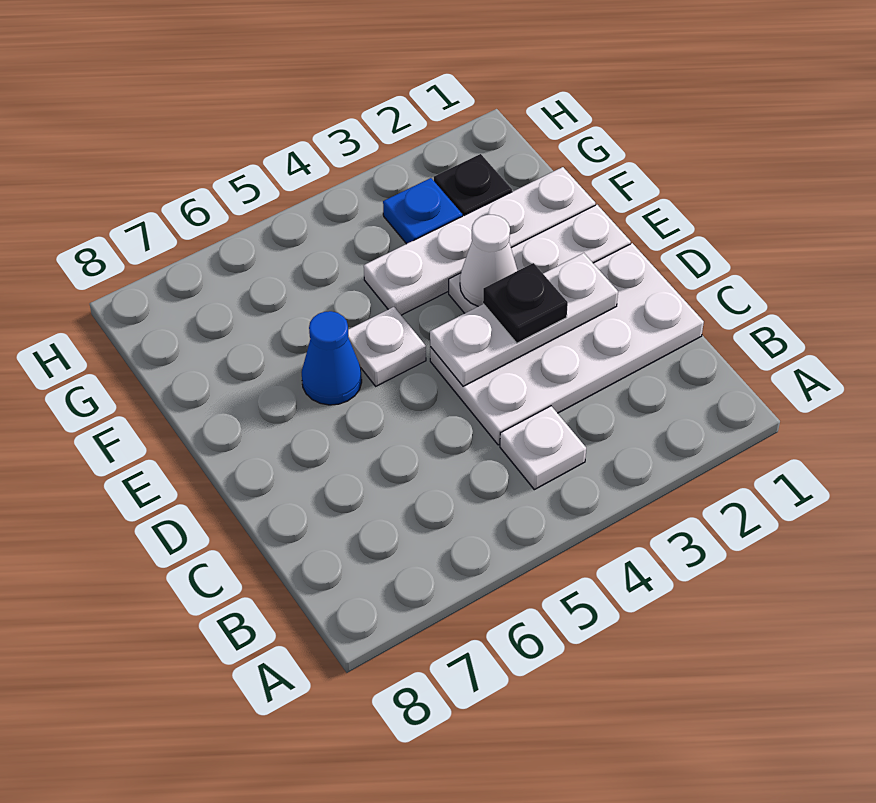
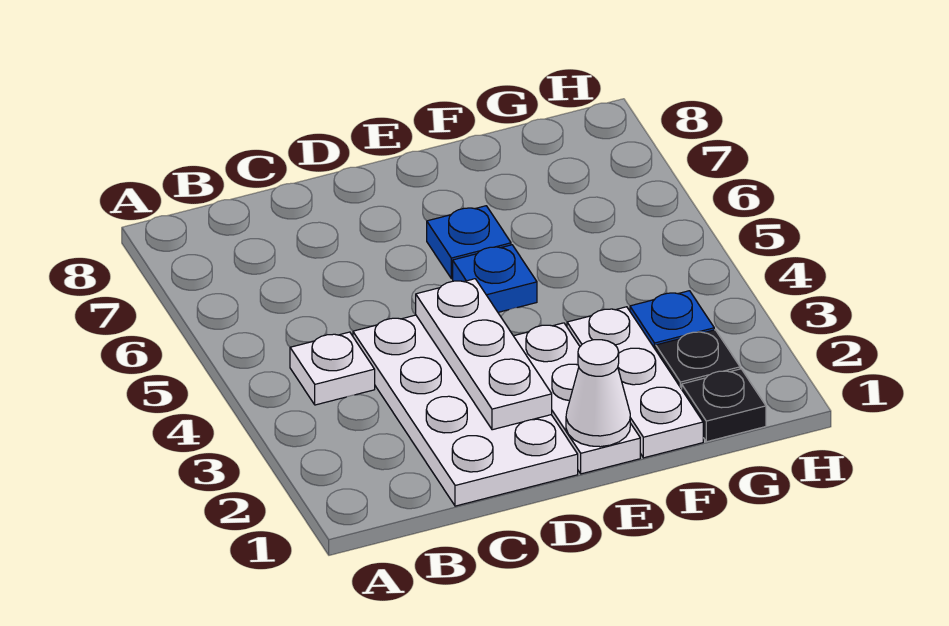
black plate D3 level 3 -> black plate G1 level 1
white cone E3 level 2 -> white cone E1 level 2
white plate E5 level 1 -> blue plate E5 level 1
blue cone E6 level 1 -> blue plate E6 level 1
white plate F1:F4 level 1 -> white plate F1:F3 level 1

